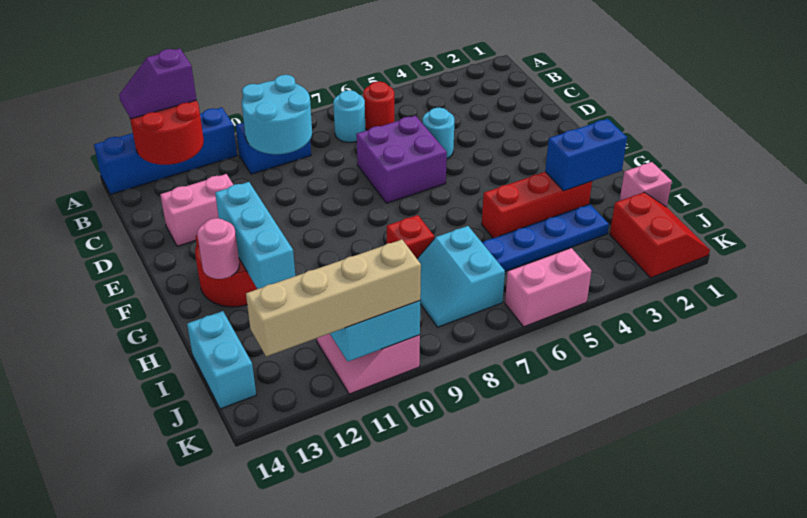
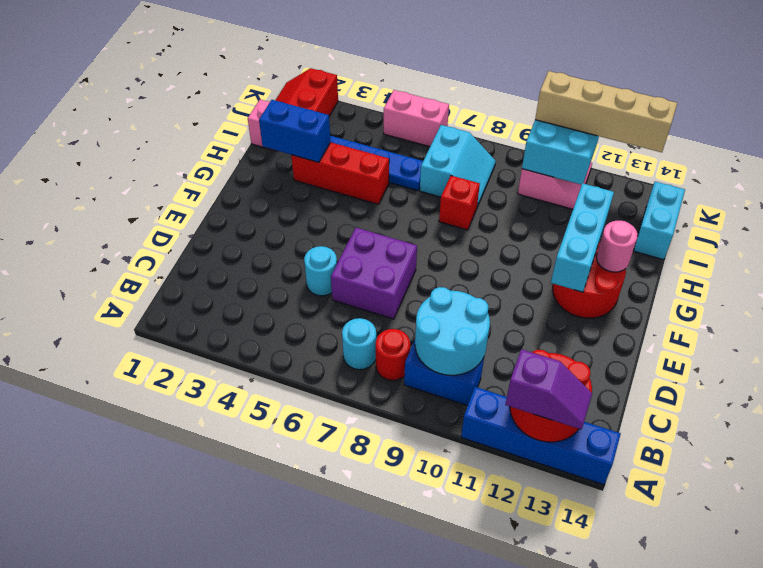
red round brick B6 level 1 -> red round brick B8 level 1
pink brick D12:D13 level 1 -> none

